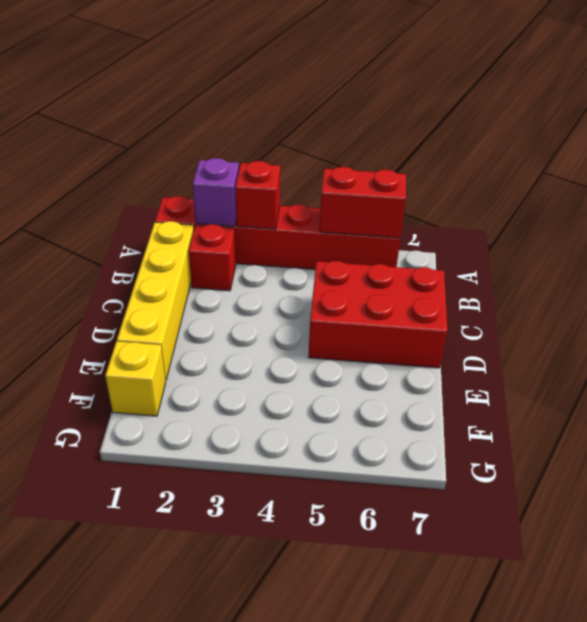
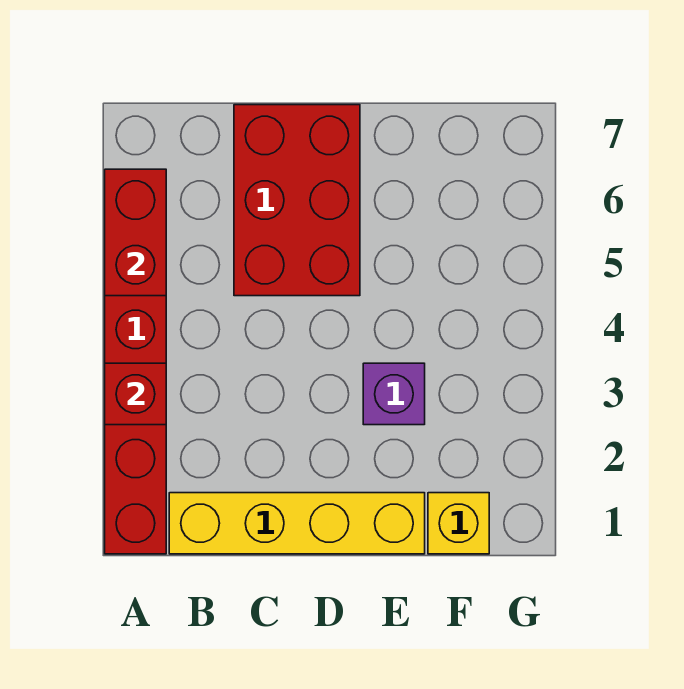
purple brick A2 level 2 -> purple brick E3 level 1
red brick B2 level 1 -> none

